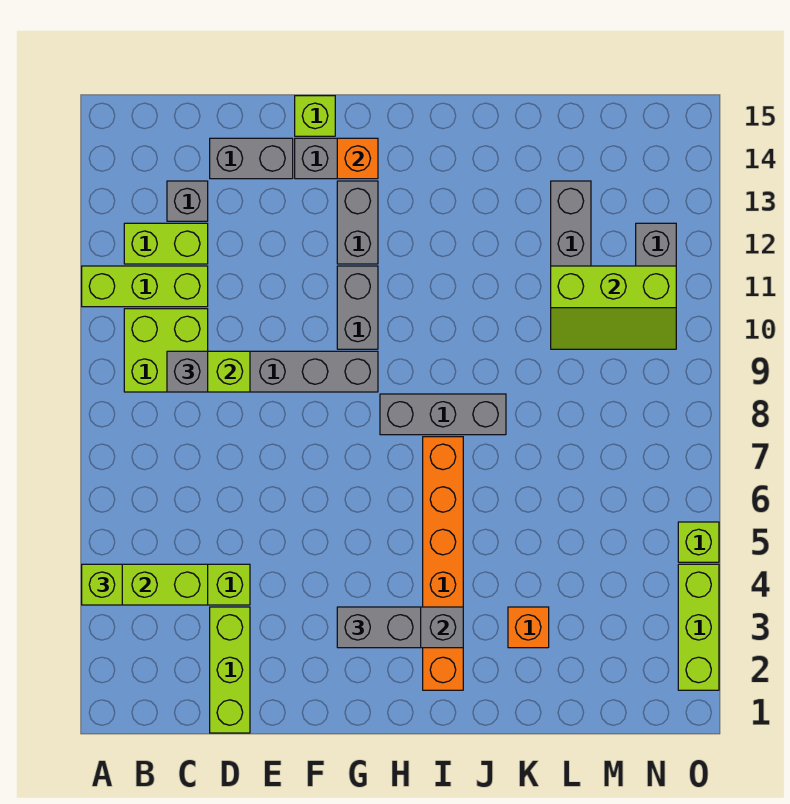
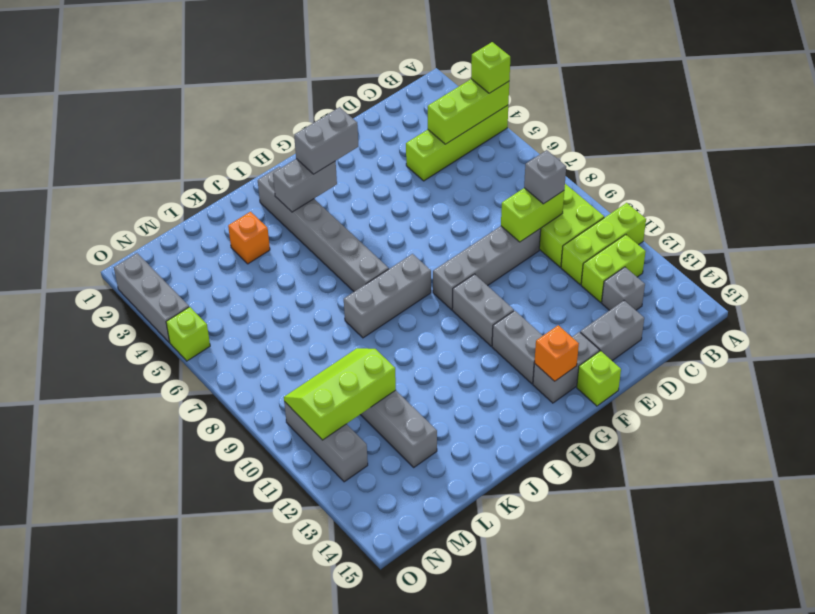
lime brick D1:D3 level 1 -> none
orange brick I2:I7 level 1 -> grey brick I2:I7 level 1
lime brick O2:O4 level 1 -> grey brick O2:O4 level 1

